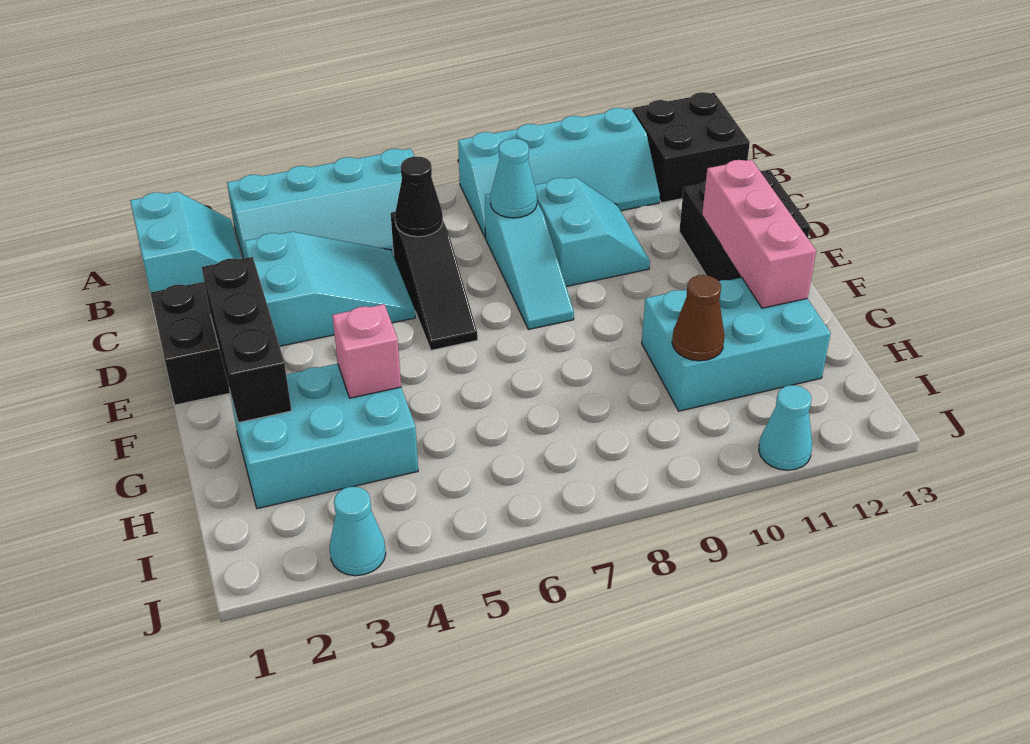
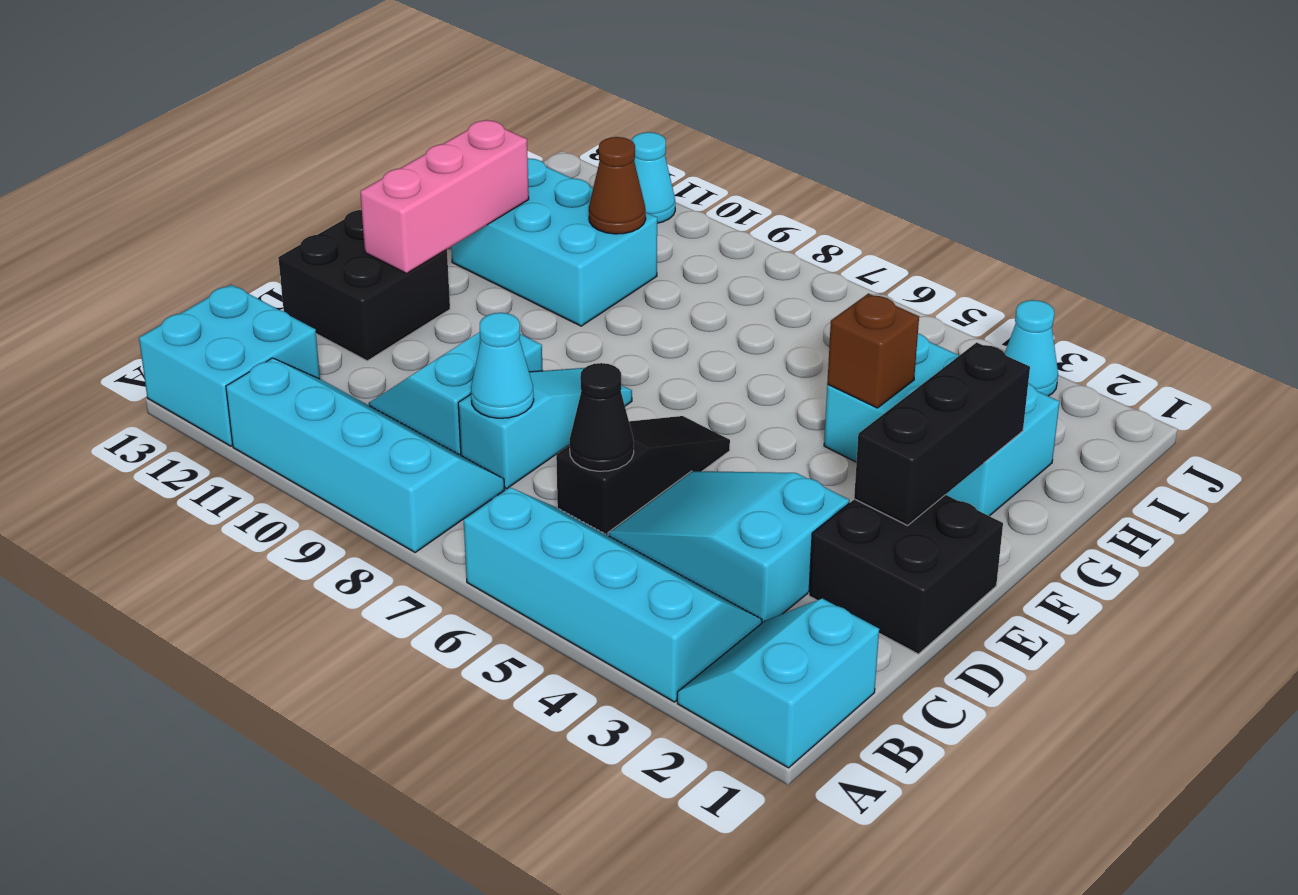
black brick A12:B13 level 1 -> cyan brick A12:B13 level 1
pink brick G4 level 2 -> brown brick G4 level 2

